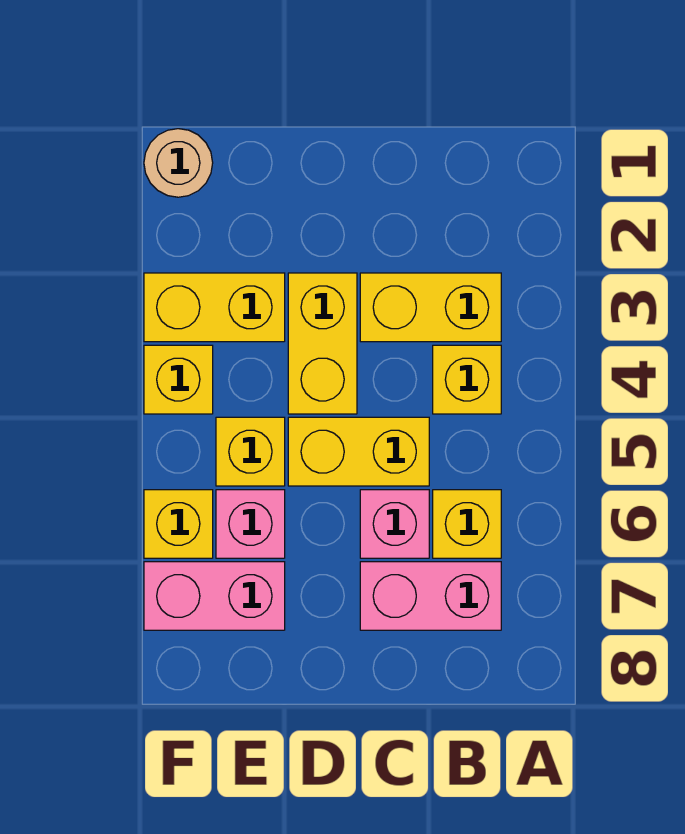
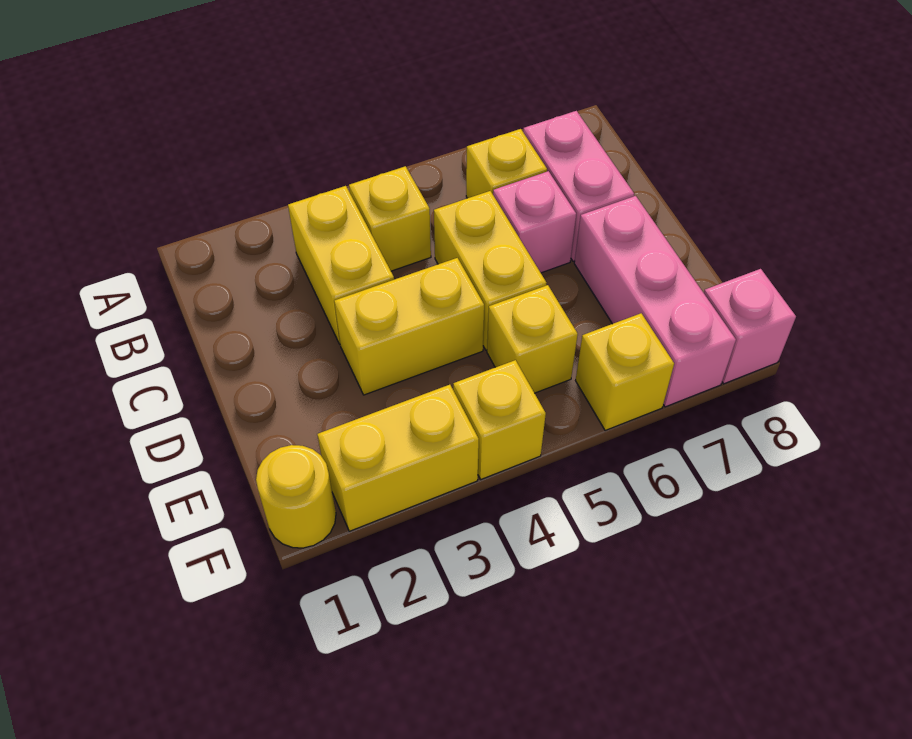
yellow brick E3:F3 level 1 -> yellow brick F2:F3 level 1
pink brick E6 level 1 -> pink brick F8 level 1
pink brick E7:F7 level 1 -> pink brick D7:F7 level 1
tan round brick F1 level 1 -> yellow round brick F1 level 1

